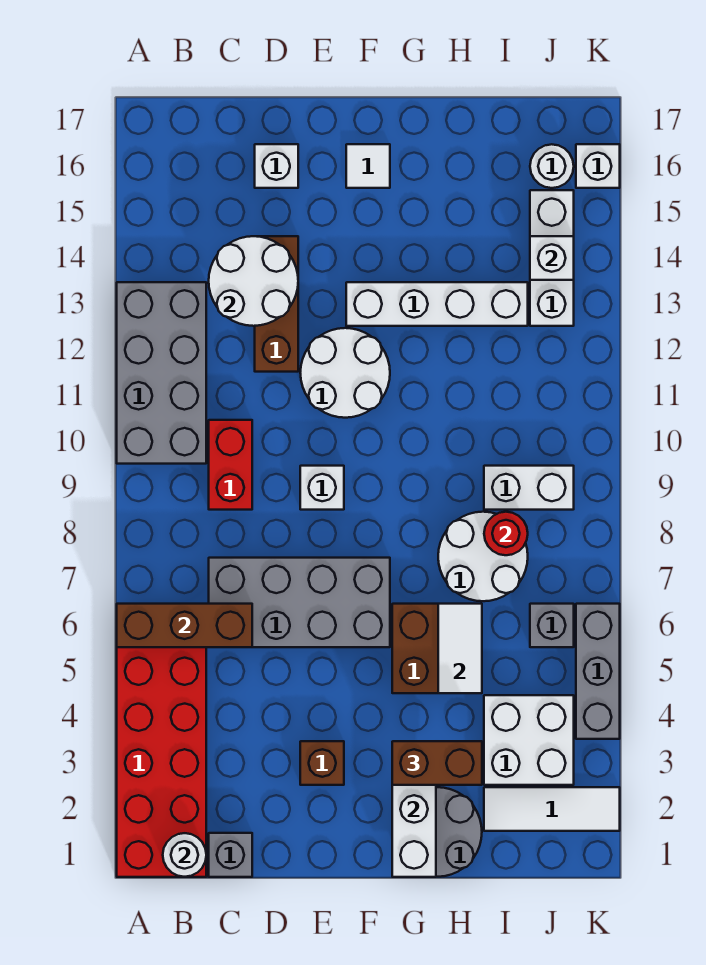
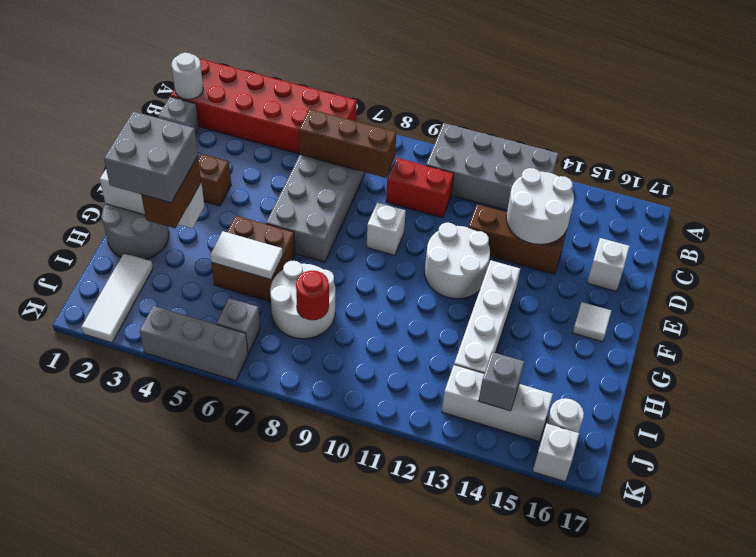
brown brick A6:C6 level 2 -> brown brick C6:C8 level 2
none -> grey brick G2:H3 level 4
white brick I3:J4 level 1 -> none
white brick I9:J9 level 1 -> none
white brick J14 level 2 -> grey brick J14 level 2

